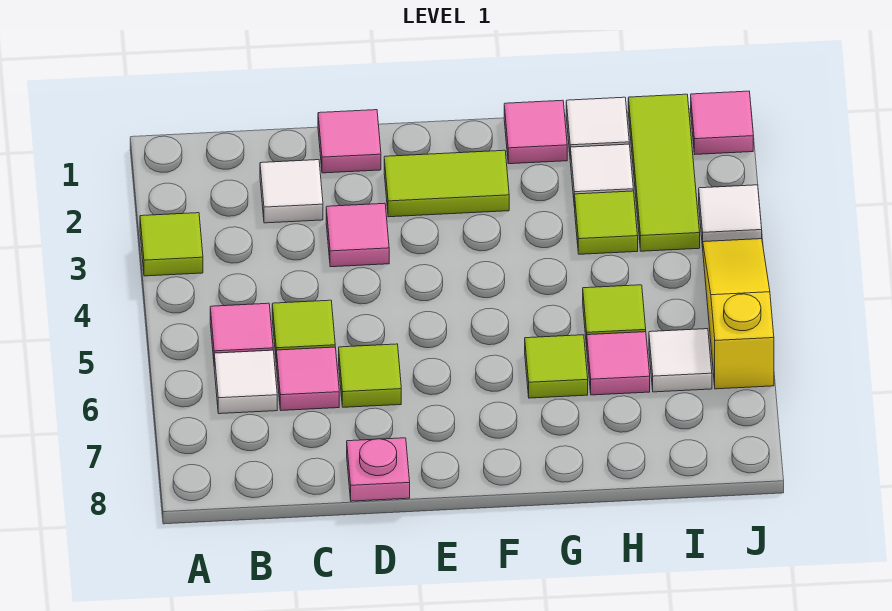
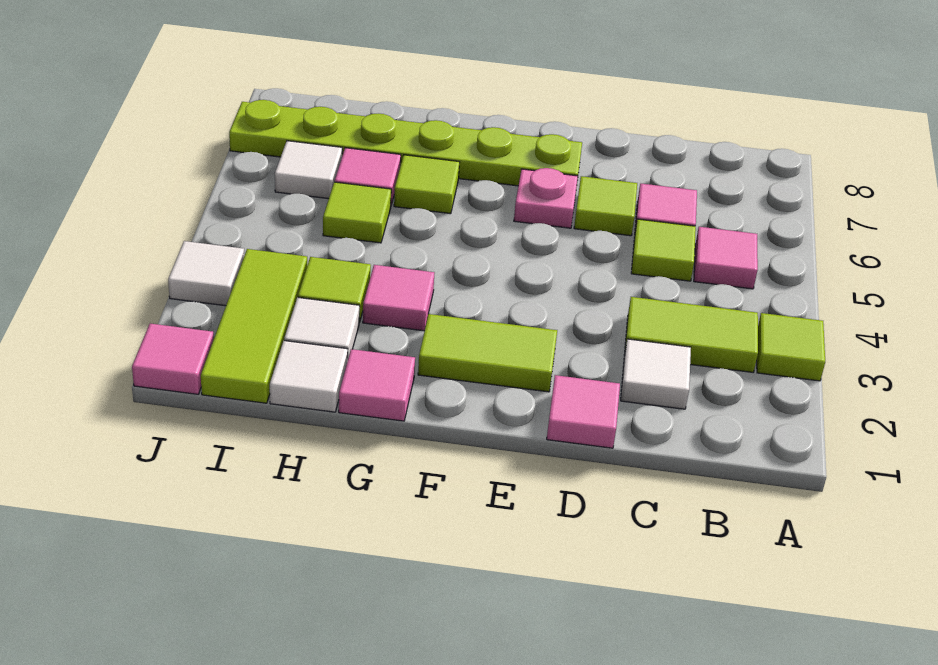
none -> lime tile B3:C3 level 1
white tile B6 level 1 -> none
pink tile D3 level 1 -> pink tile G3 level 1
pink plate D8 level 1 -> pink plate E6 level 1
none -> lime plate E7:J7 level 1
yellow slope J4:J6 level 1 top 6 -> none

